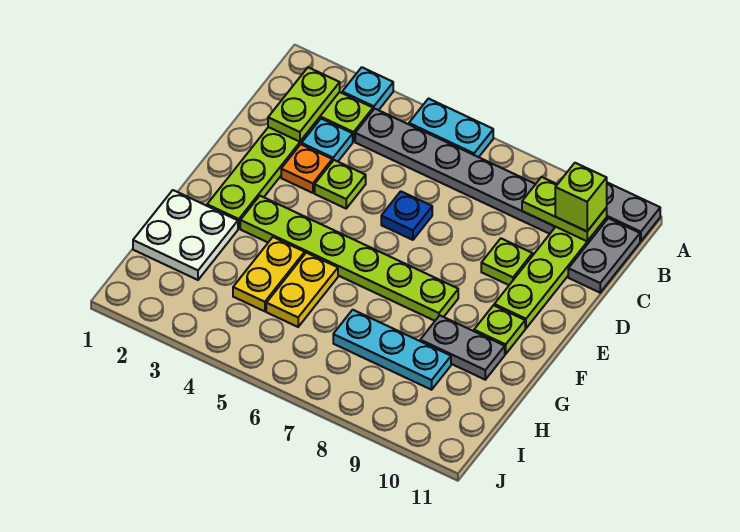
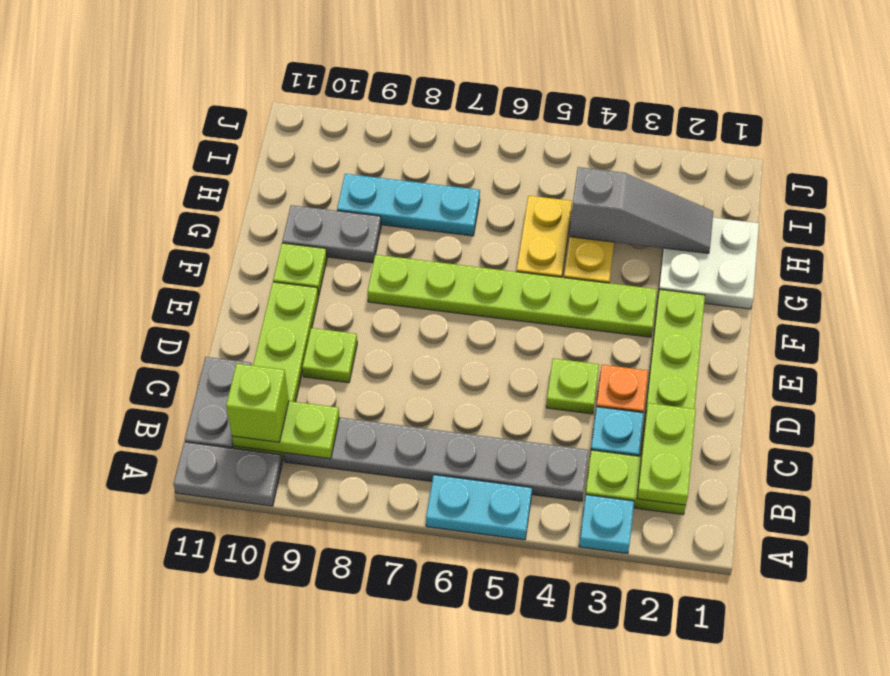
blue plate D6 level 1 -> none
none -> grey slope H2:H4 level 2 top 4

